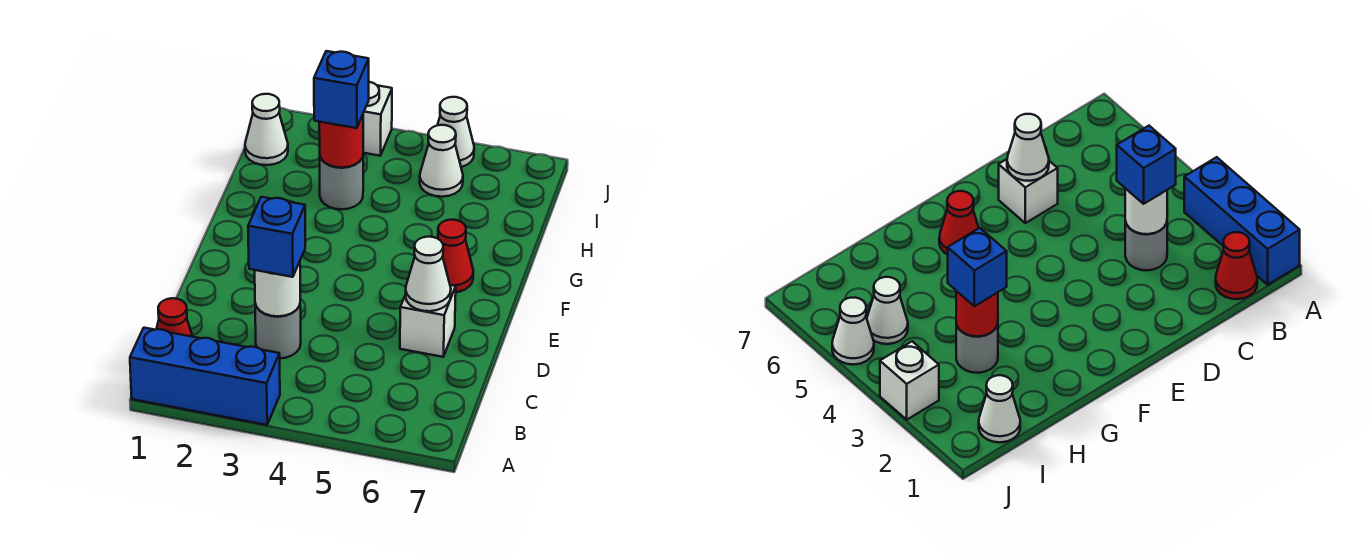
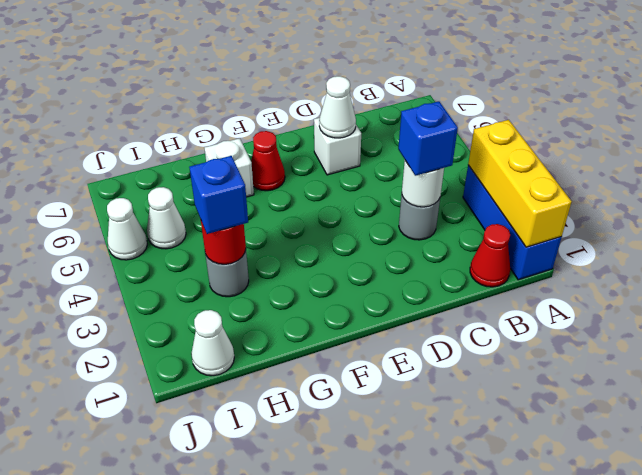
none -> yellow brick A1:A3 level 2
white brick J3 level 1 -> white brick G6 level 1

